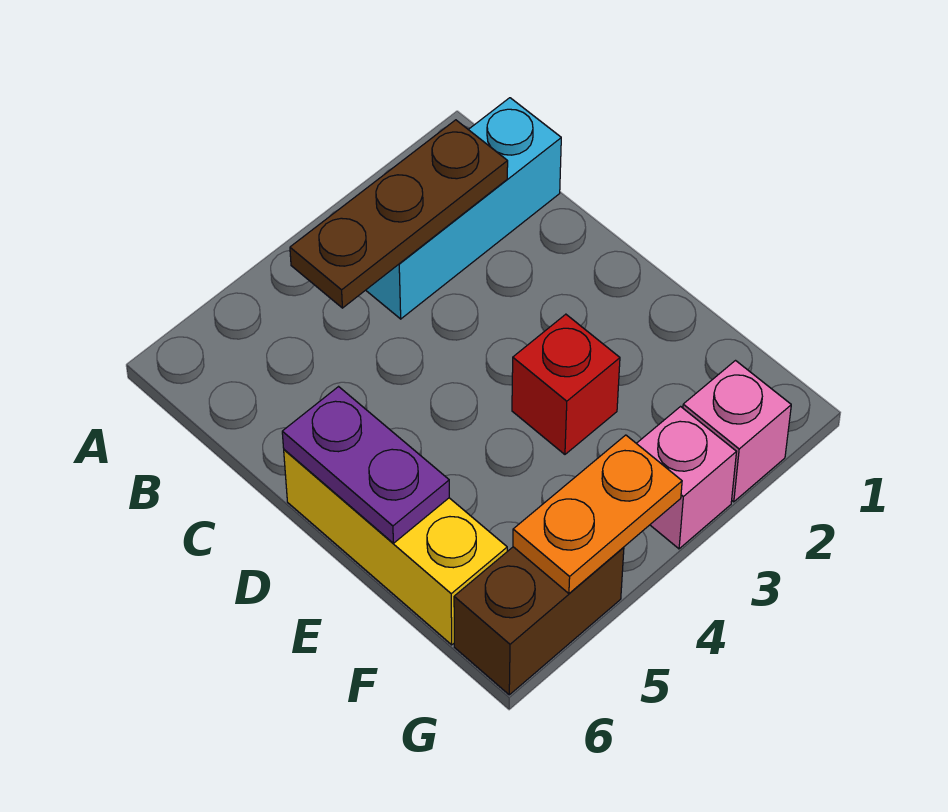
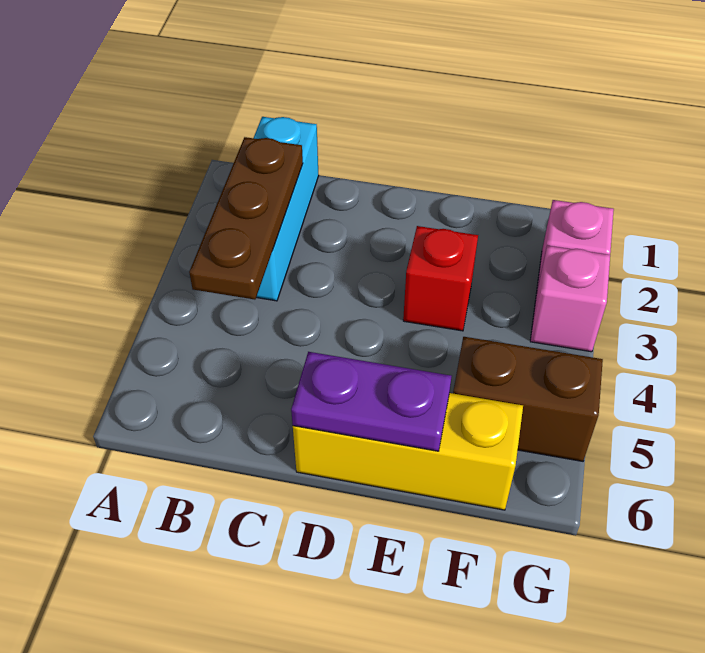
orange plate G4:G5 level 2 -> none
brown brick G5:G6 level 1 -> brown brick F5:G5 level 1

